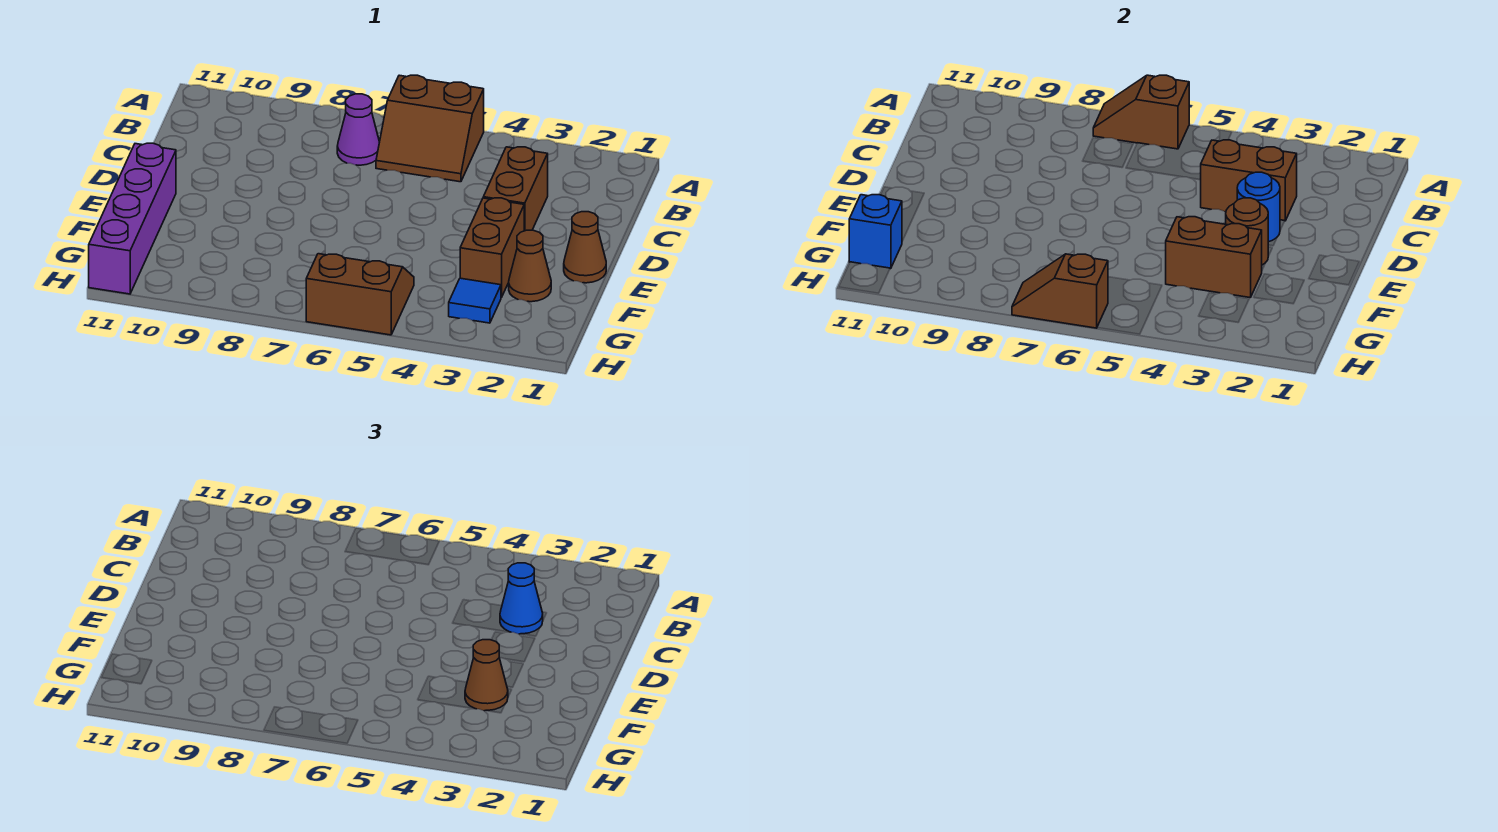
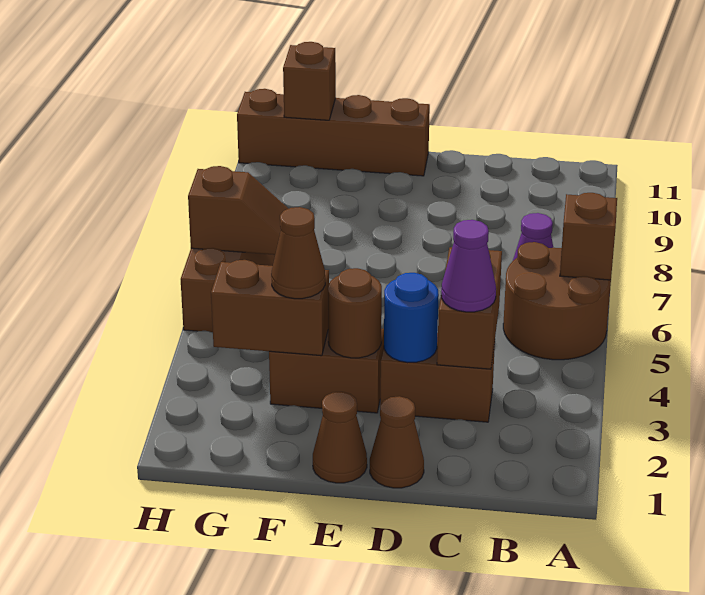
brown slope A5:B6 level 1 top A -> brown round brick A5:B6 level 1
blue cone C3 level 3 -> purple cone C3 level 3
purple brick E11:H11 level 1 -> brown brick E11:H11 level 1
brown cone F2 level 1 -> brown cone D1 level 1
brown brick F3:F4 level 2 -> brown brick F3:G3 level 2
blue tile G3 level 1 -> none
blue brick G11 level 2 -> brown brick G11 level 2
brown slope H6:H7 level 2 top 6 -> brown slope G6:H6 level 2 top H

